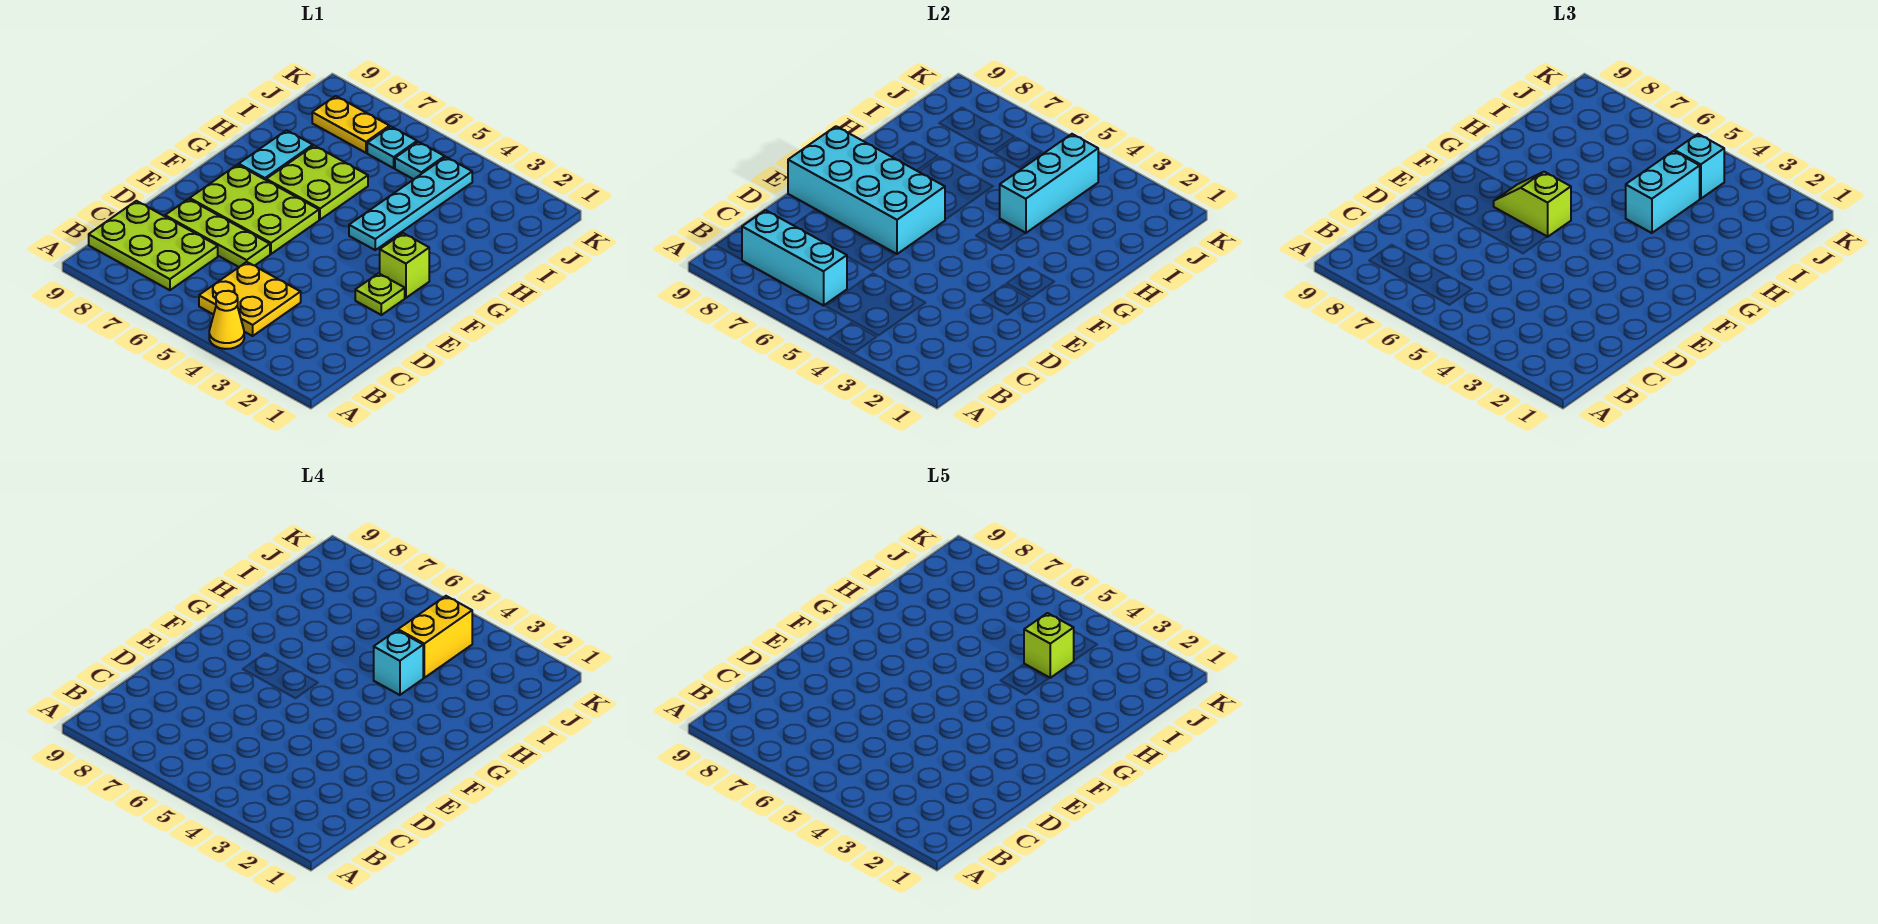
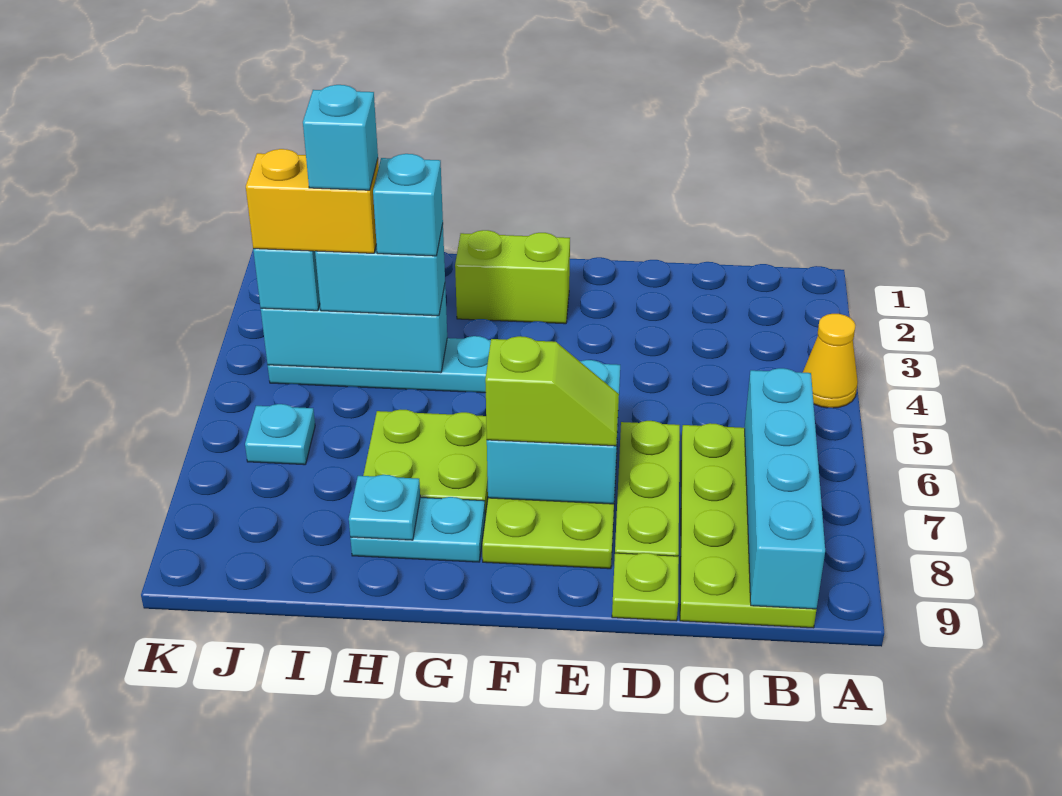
yellow plate B4:C5 level 1 -> none
cyan brick B6:B8 level 2 -> cyan brick B6:B9 level 2
lime plate B7:C9 level 1 -> lime plate B6:C9 level 1
lime plate E2 level 1 -> lime plate D9 level 1
cyan brick E6:F9 level 2 -> cyan brick E6:F7 level 2
lime brick F2 level 1 -> lime brick F2:G2 level 1
lime slope F6:F7 level 3 top 6 -> lime slope E7:F7 level 3 top F
lime brick I4 level 5 -> cyan brick I4 level 5
cyan plate J5 level 1 -> cyan plate H8 level 2
yellow plate J7:J8 level 1 -> none

